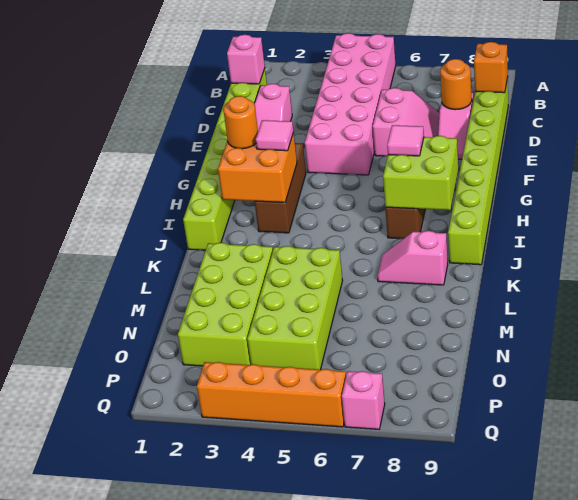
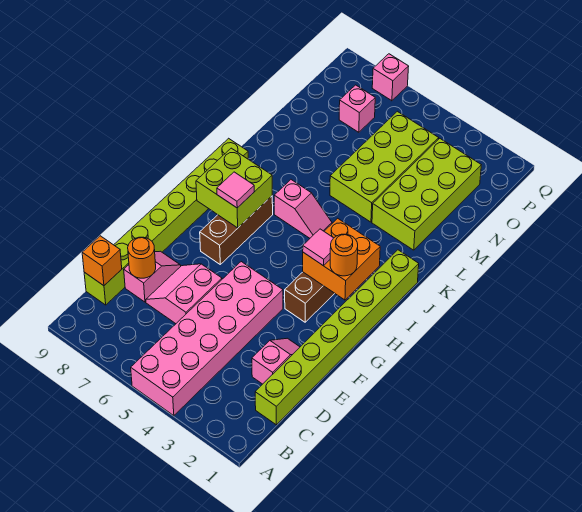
pink brick C1 level 2 -> pink brick O7 level 1
pink slope K7:K8 level 1 top 8 -> pink slope J5:J6 level 1 top 6
orange brick Q3:Q6 level 1 -> none

